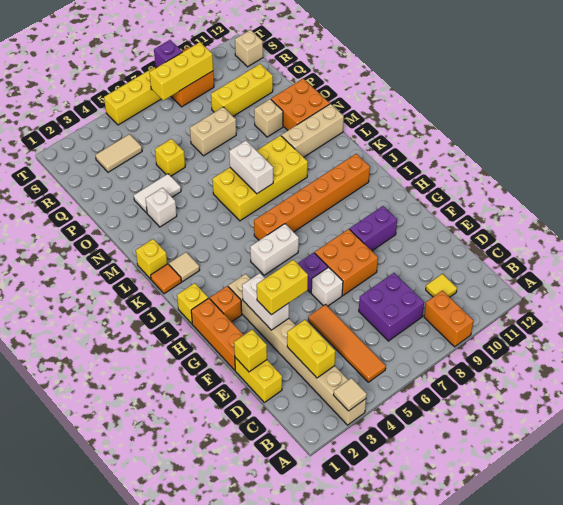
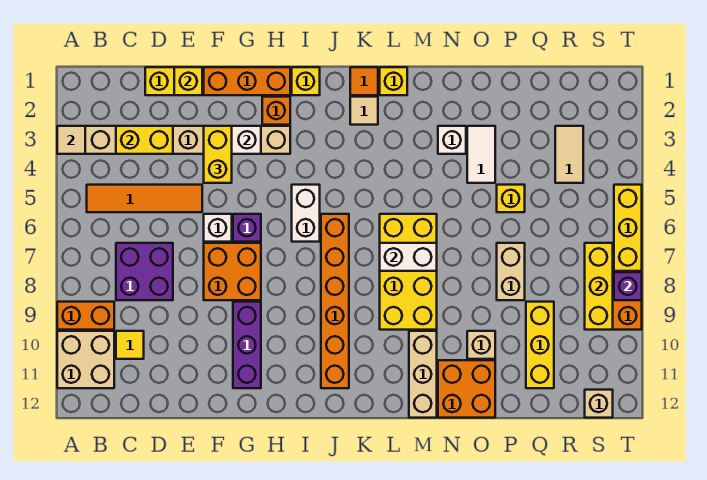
none -> tan brick A10:B11 level 1
purple brick G9:G10 level 1 -> purple brick G9:G11 level 1

